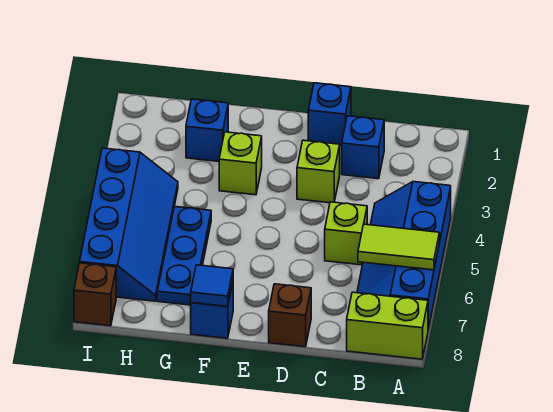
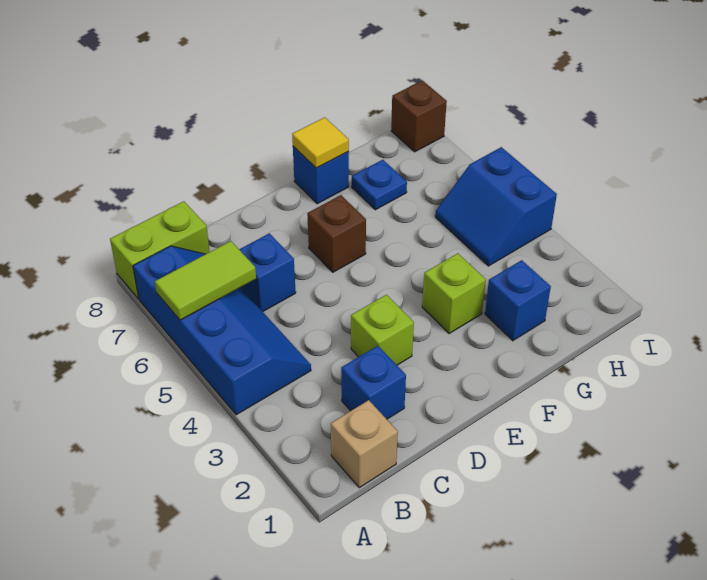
none -> tan brick B1 level 1
lime brick C5 level 1 -> none
blue brick D1 level 1 -> blue brick C6 level 1
brown brick D8 level 1 -> brown brick E6 level 1
blue tile F8 level 2 -> yellow tile F8 level 2
blue plate G5:G7 level 1 -> blue plate G7 level 1
blue slope H4:I7 level 1 top I -> blue slope H4:I5 level 1 top I

